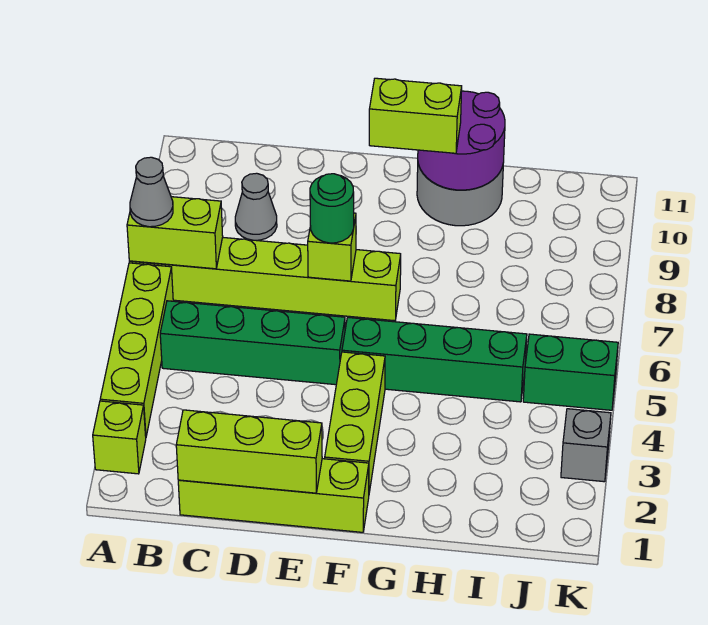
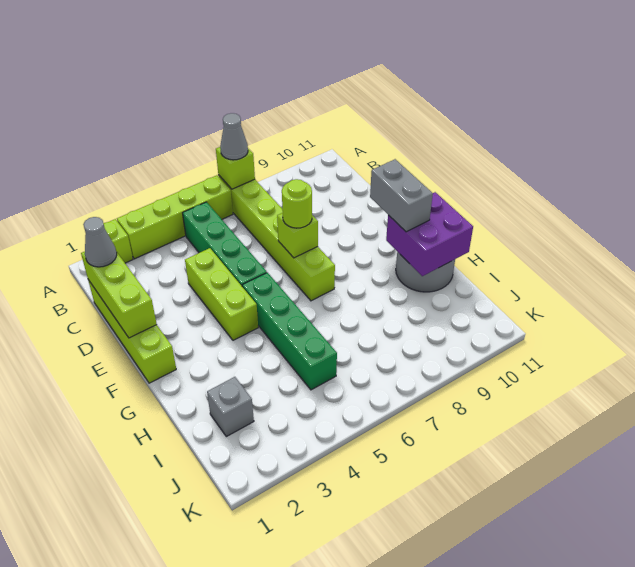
lime brick A7:B7 level 2 -> lime brick A7 level 2
grey cone C9 level 1 -> grey cone C1 level 3
green round brick E7 level 3 -> lime round brick E7 level 3
lime brick F2:F4 level 1 -> lime brick D4:F4 level 1
lime brick F10:G10 level 3 -> grey brick F10:G10 level 3
purple round brick G10:H11 level 2 -> purple brick G10:H11 level 2
green brick J5:K5 level 1 -> none
grey brick K3 level 1 -> grey brick I2 level 1

